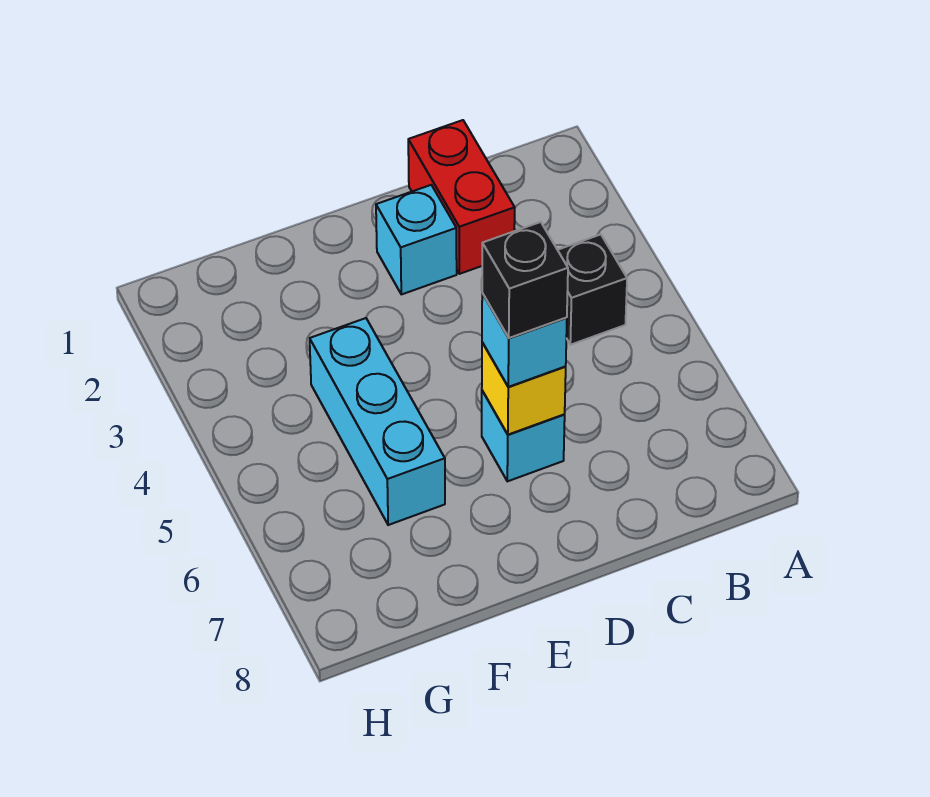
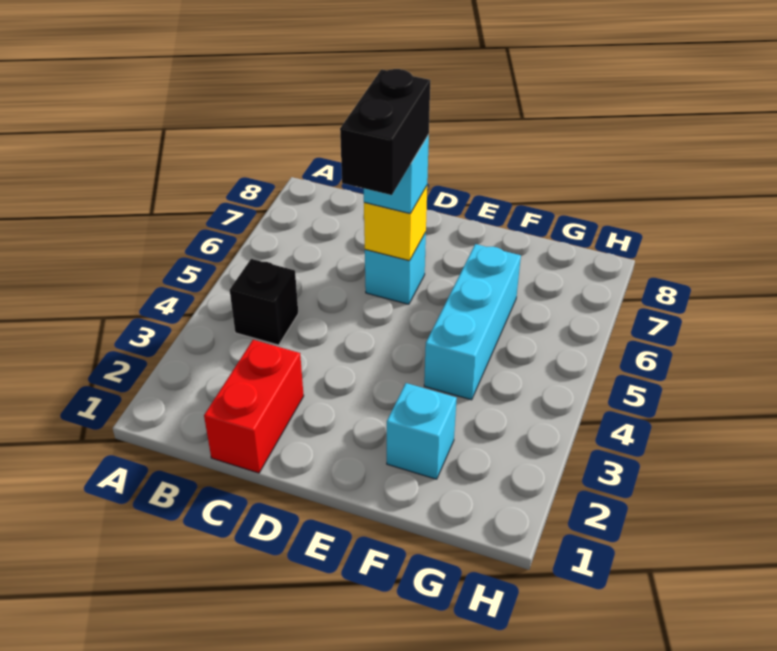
cyan brick D2 level 1 -> cyan brick F2 level 1
black brick D6 level 4 -> black brick D5:D6 level 4

